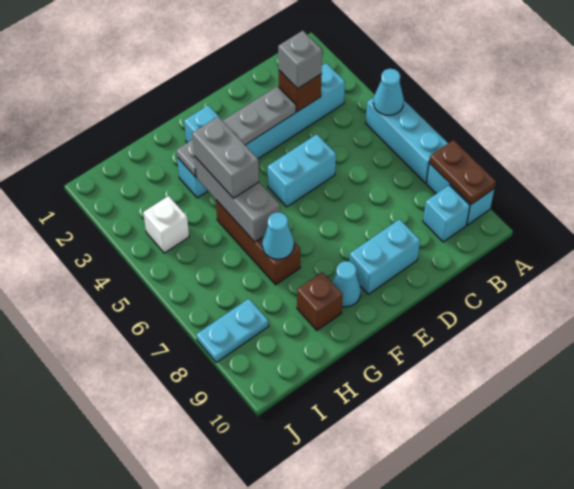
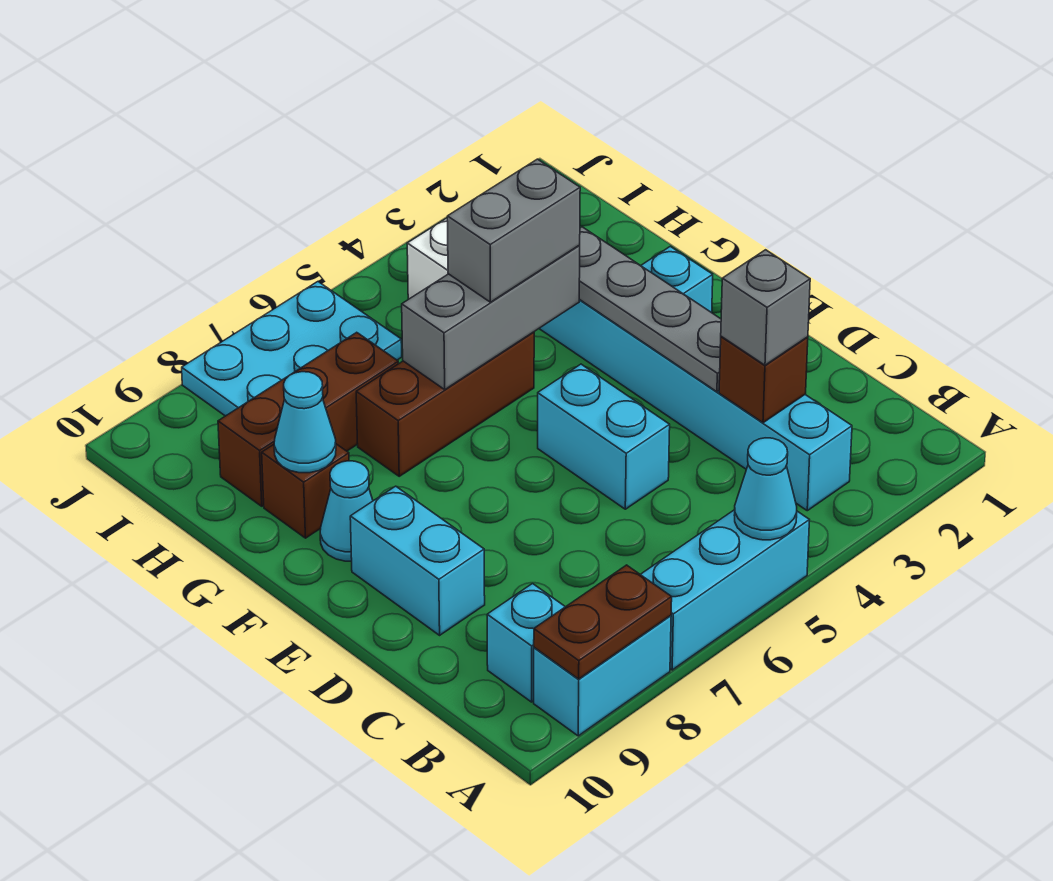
cyan cone G7 level 2 -> cyan cone G9 level 2
none -> brown brick H7:H9 level 1
cyan plate I8:J8 level 1 -> cyan plate I6:J8 level 1

